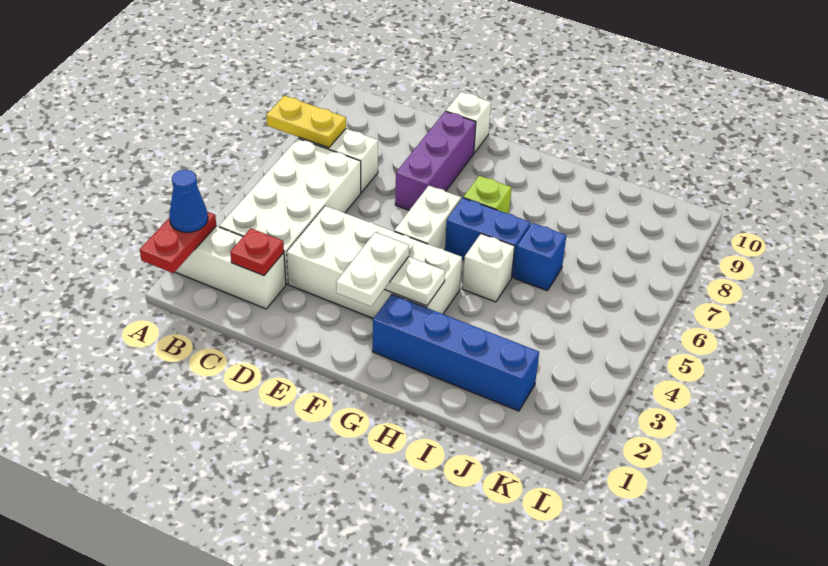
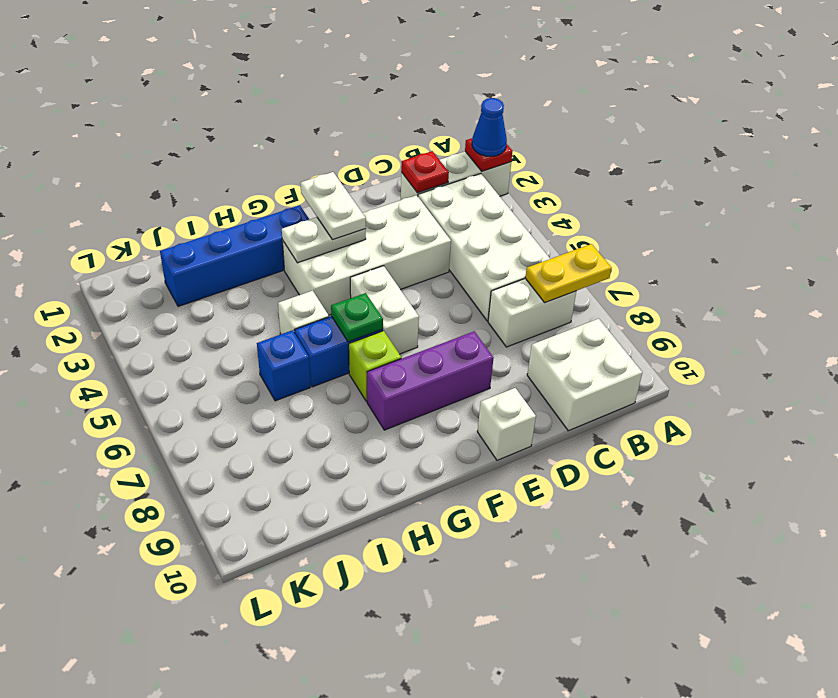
red plate A1:A2 level 2 -> red plate A2 level 2
none -> white brick B9:C10 level 1
purple brick E7:E9 level 1 -> purple brick E8:G8 level 1
none -> green plate G6 level 2

